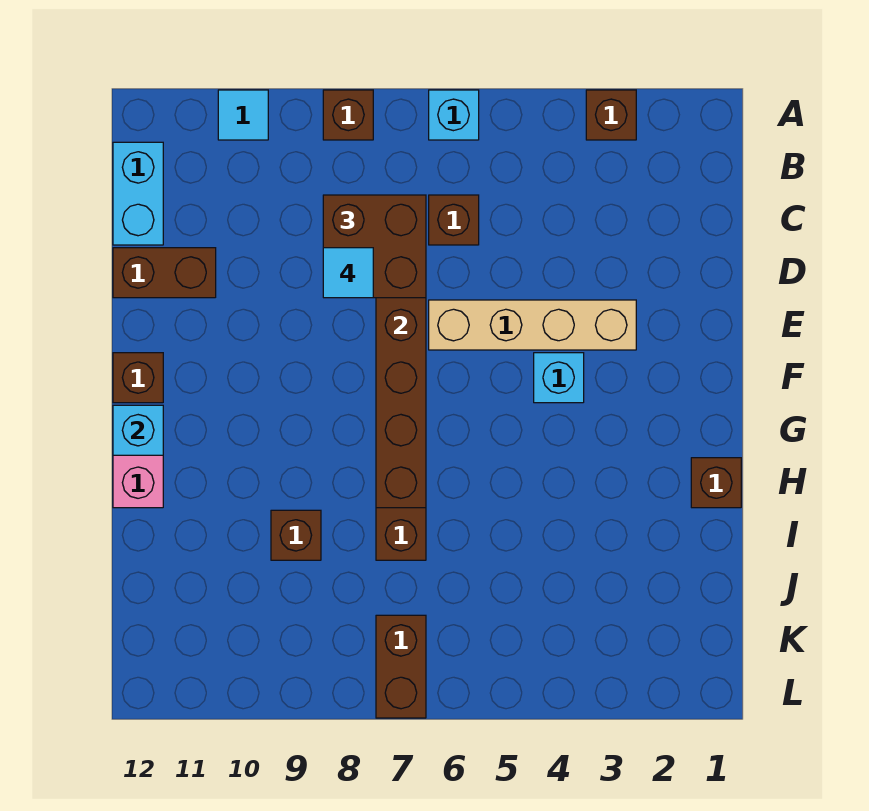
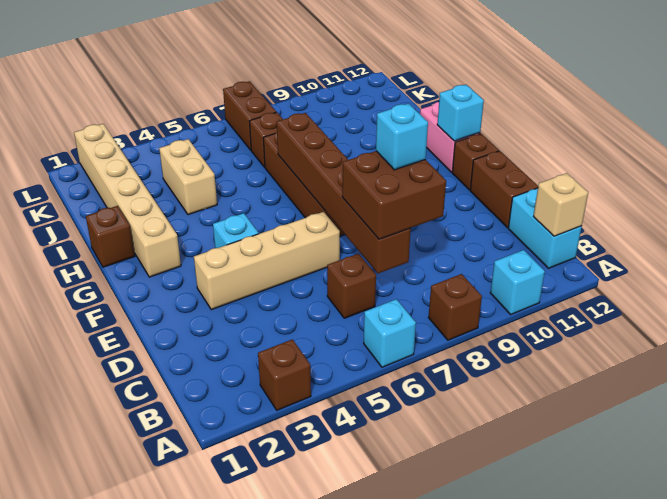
cyan tile A10 level 1 -> cyan brick A10 level 1
none -> tan brick B12 level 2
cyan tile D8 level 4 -> cyan brick D8 level 4
brown brick D11:D12 level 1 -> brown brick D12:E12 level 1
none -> tan brick G2:L2 level 1
none -> tan brick I4:J4 level 1
brown brick I9 level 1 -> brown brick J7 level 1

